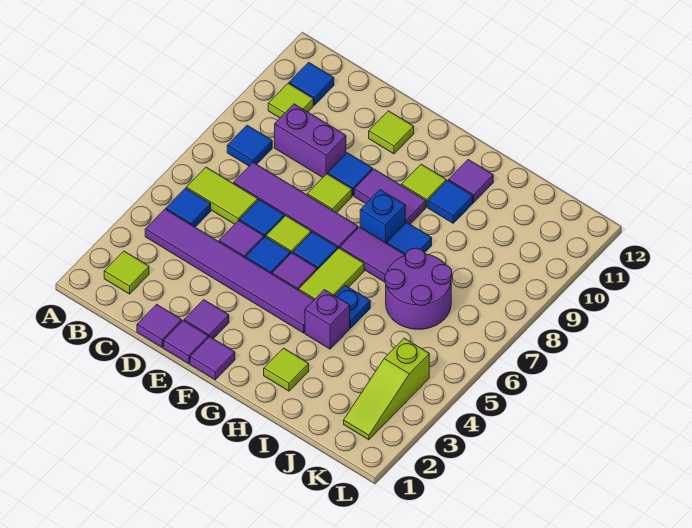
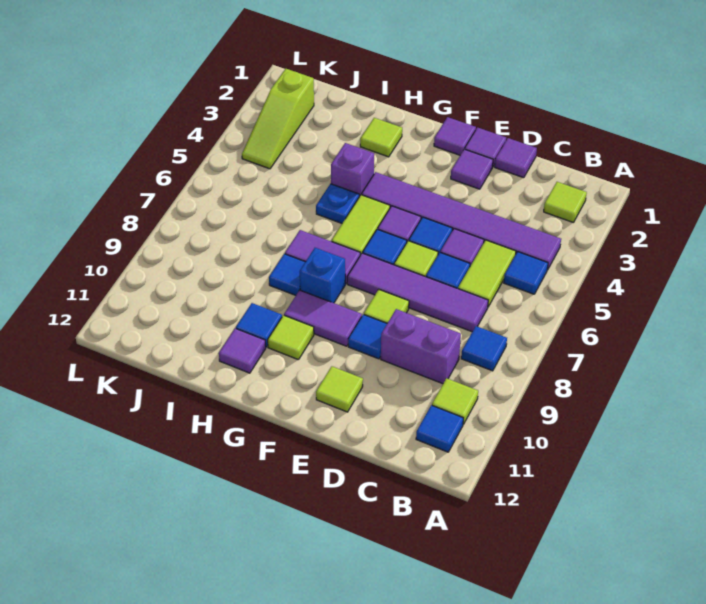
lime tile B6:C6 level 1 -> lime tile C5:C6 level 1
purple round brick I6:J7 level 1 -> none
lime slope K2:K4 level 1 top 4 -> lime slope K2:K4 level 1 top 2

